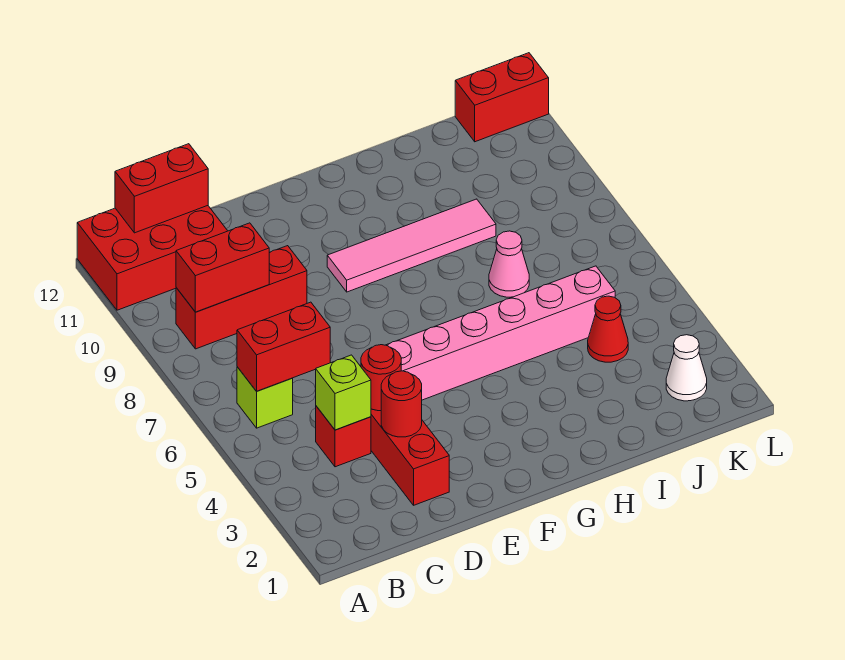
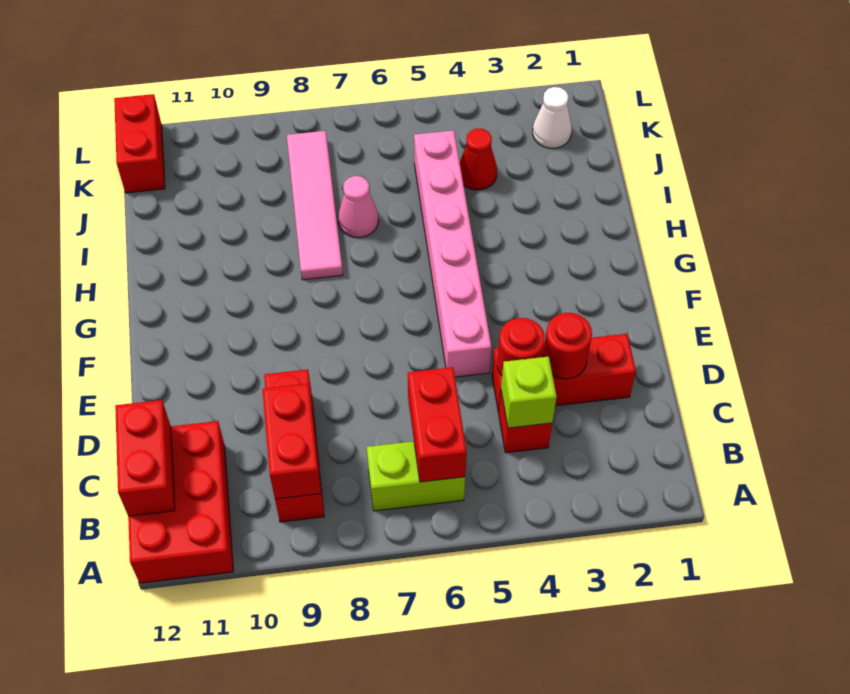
lime brick B6 level 1 -> lime brick B6:B7 level 1
pink tile F9:I9 level 1 -> pink tile H8:K8 level 1

